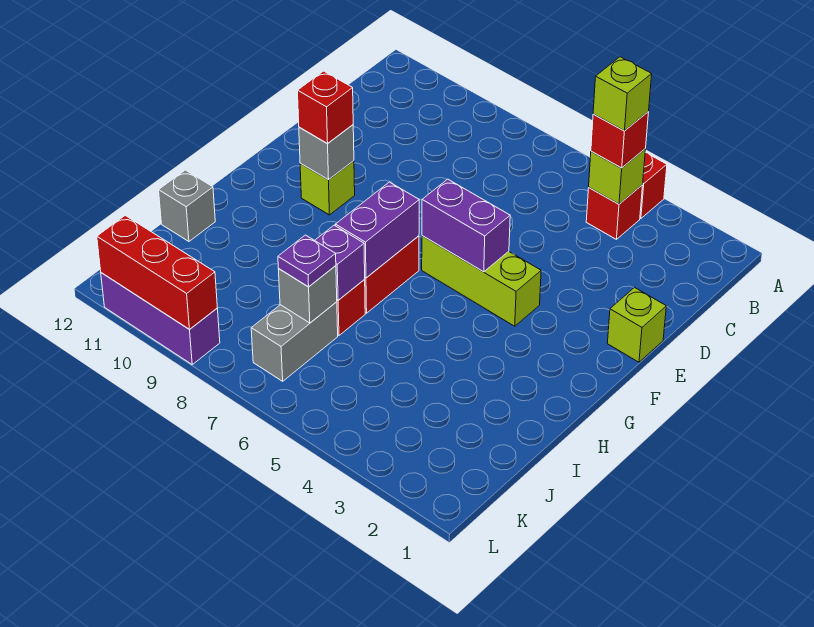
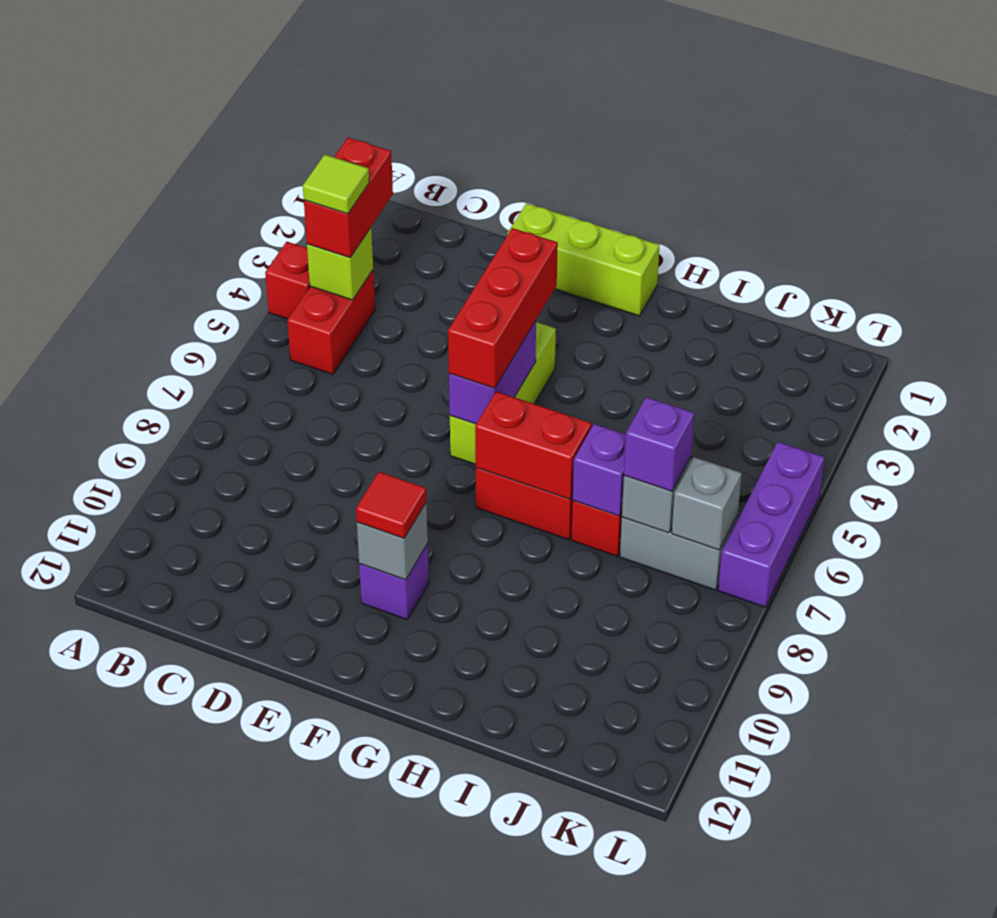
red brick B4 level 1 -> red brick B4:B5 level 1
red brick B4 level 3 -> red brick B3:B4 level 3
lime brick B4 level 4 -> lime tile B4 level 4
lime brick E1 level 1 -> lime brick E1:G1 level 1
lime brick F10 level 1 -> purple brick F10 level 1
red brick F10 level 3 -> red tile F10 level 3
purple brick G7:H7 level 2 -> red brick G7:H7 level 2
grey brick I12 level 1 -> grey brick K7 level 2
purple plate J7 level 3 -> purple brick J7 level 3
purple brick L9:L11 level 1 -> purple brick L5:L7 level 1
red brick L9:L11 level 2 -> red brick F4:F6 level 3

